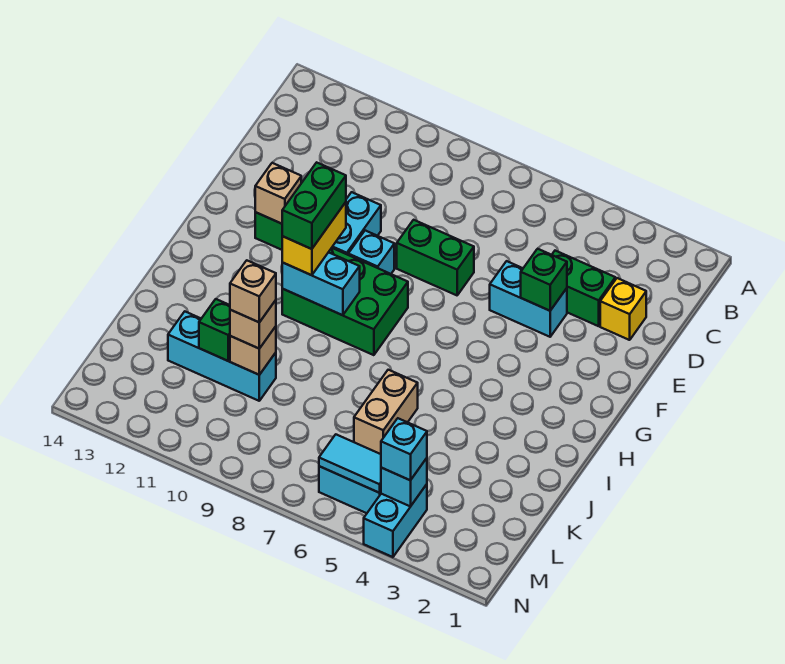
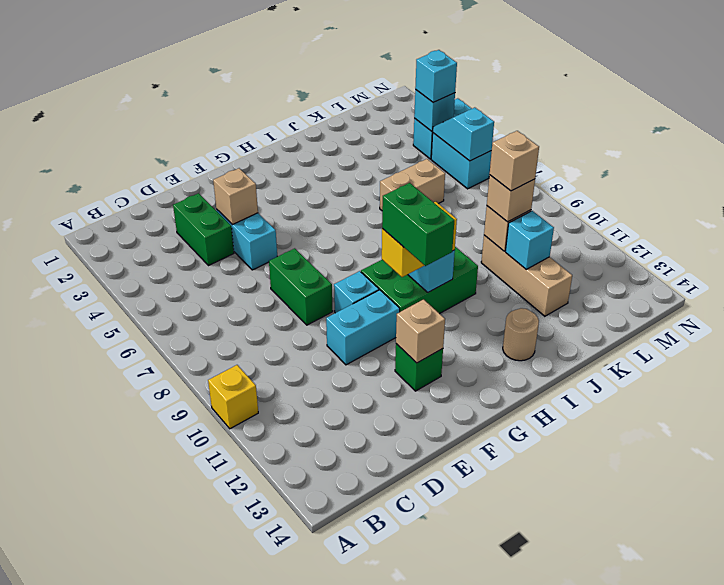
yellow brick D2 level 1 -> yellow brick A10 level 1
green brick E4 level 2 -> tan brick E4 level 2
green brick G8:H10 level 1 -> green brick G9:I10 level 1
green brick G10:H10 level 4 -> green brick G10:G11 level 4
none -> tan round brick I13 level 1
cyan brick K10:K12 level 1 -> tan brick K10:K12 level 1
green brick K11 level 2 -> cyan brick K11 level 2
cyan tile M5:M6 level 2 -> cyan slope M5:M6 level 2 top 6

